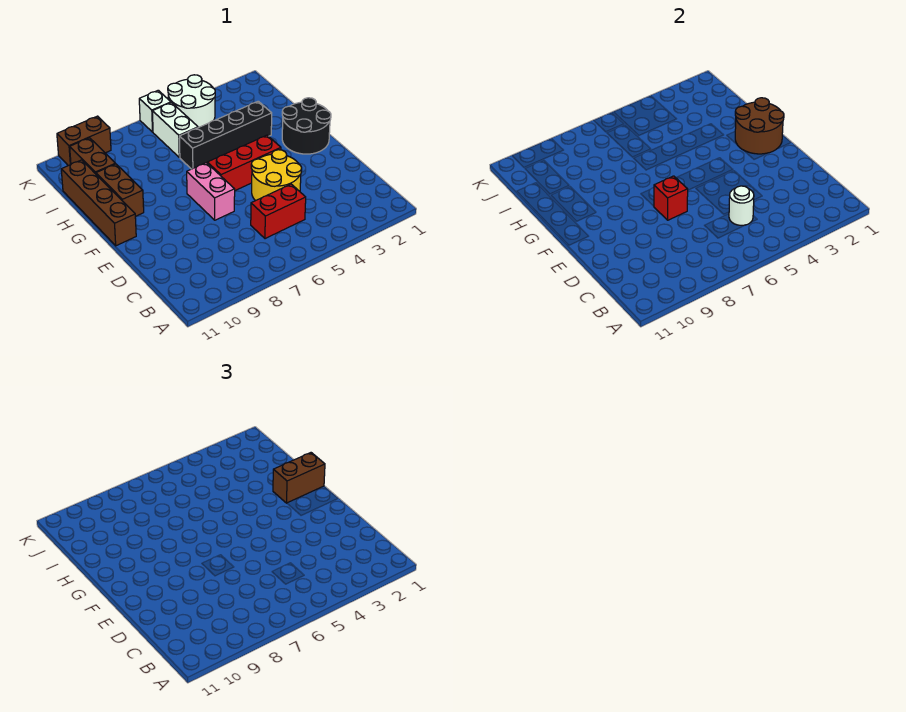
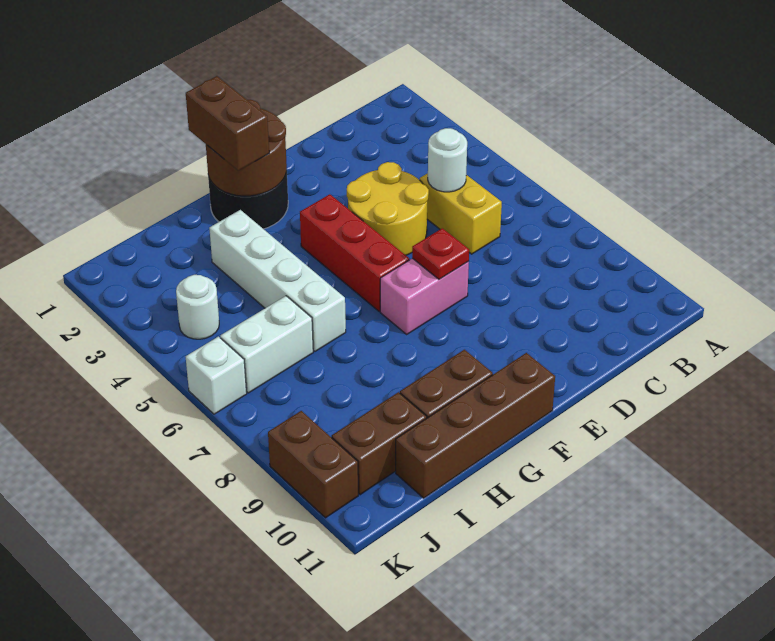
red brick C5:C6 level 1 -> yellow brick C5:C6 level 1
red brick E7 level 2 -> red plate E7 level 2
black brick H3:H6 level 1 -> white brick H3:H6 level 1
white round brick J4:K5 level 1 -> white round brick J4 level 1

